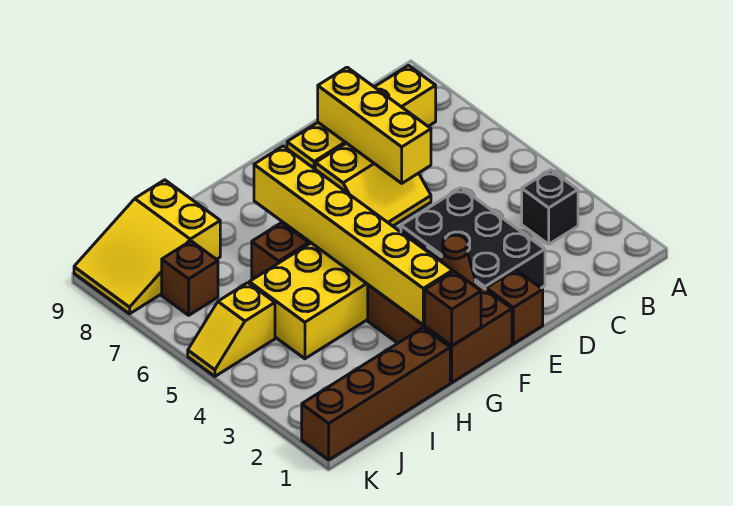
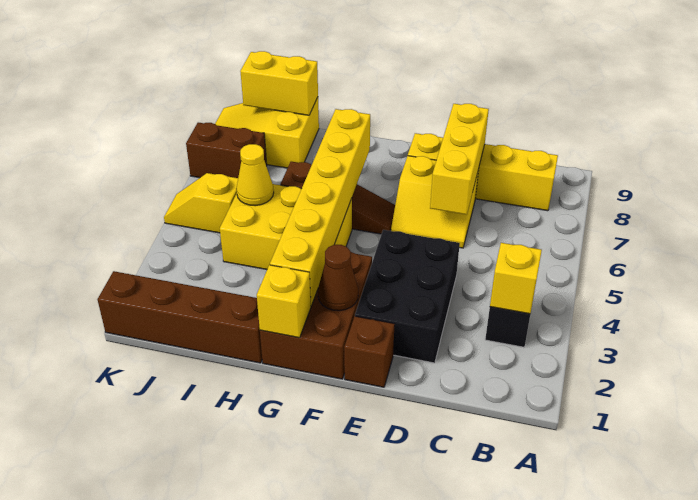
none -> yellow brick B3 level 2
brown brick G1 level 2 -> yellow brick G1 level 2
none -> yellow cone I5 level 2
none -> yellow brick I9:J9 level 2
brown brick J7 level 1 -> brown brick J7:K7 level 1

